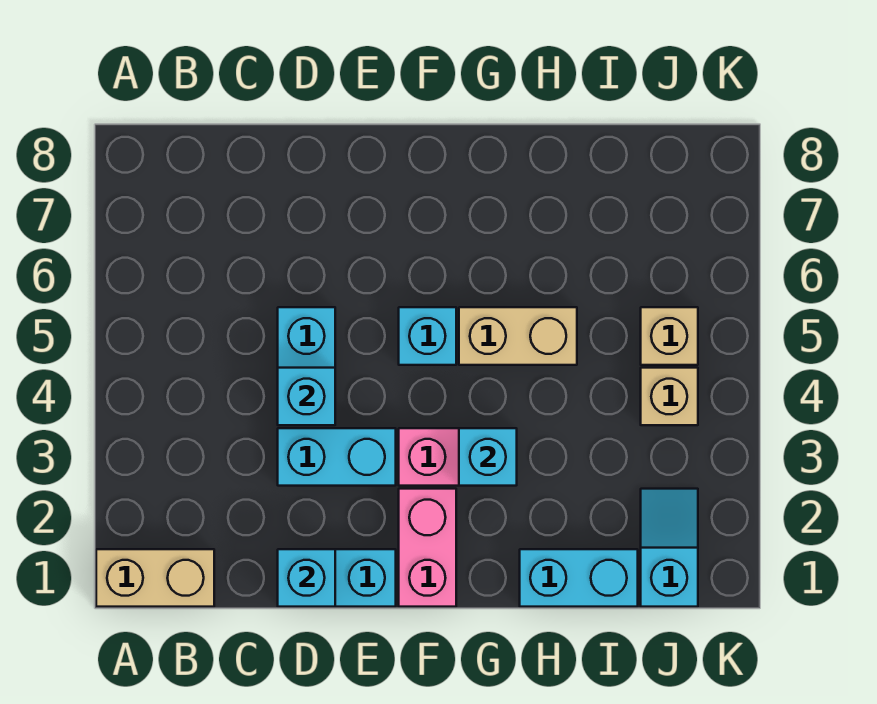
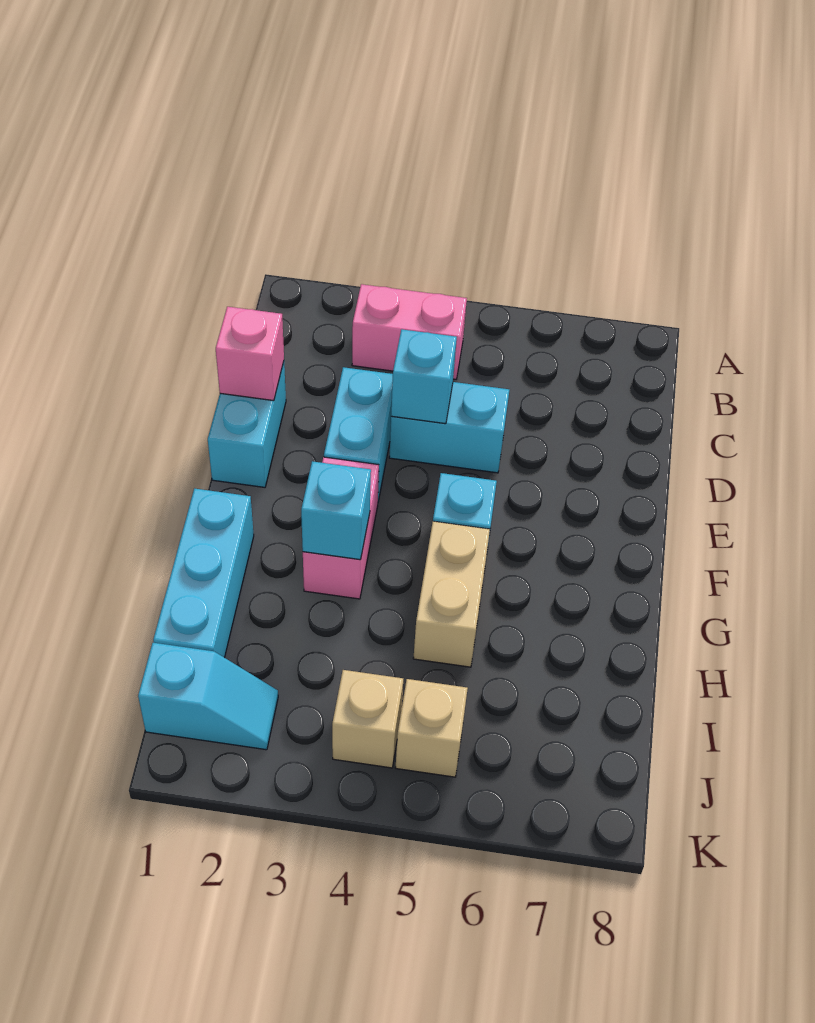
tan brick A1:B1 level 1 -> none
cyan brick D1 level 2 -> pink brick D1 level 2
pink brick F1:F2 level 1 -> pink brick B3:B4 level 1
cyan brick H1:I1 level 1 -> cyan brick G1:I1 level 1

